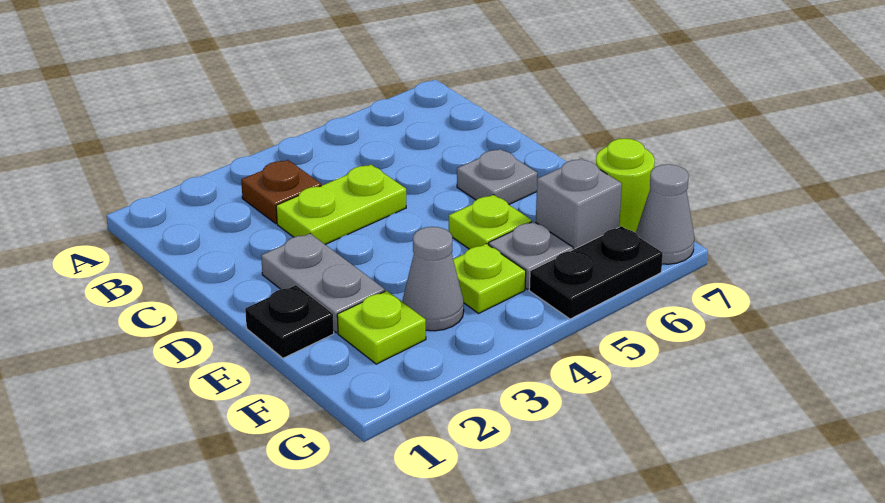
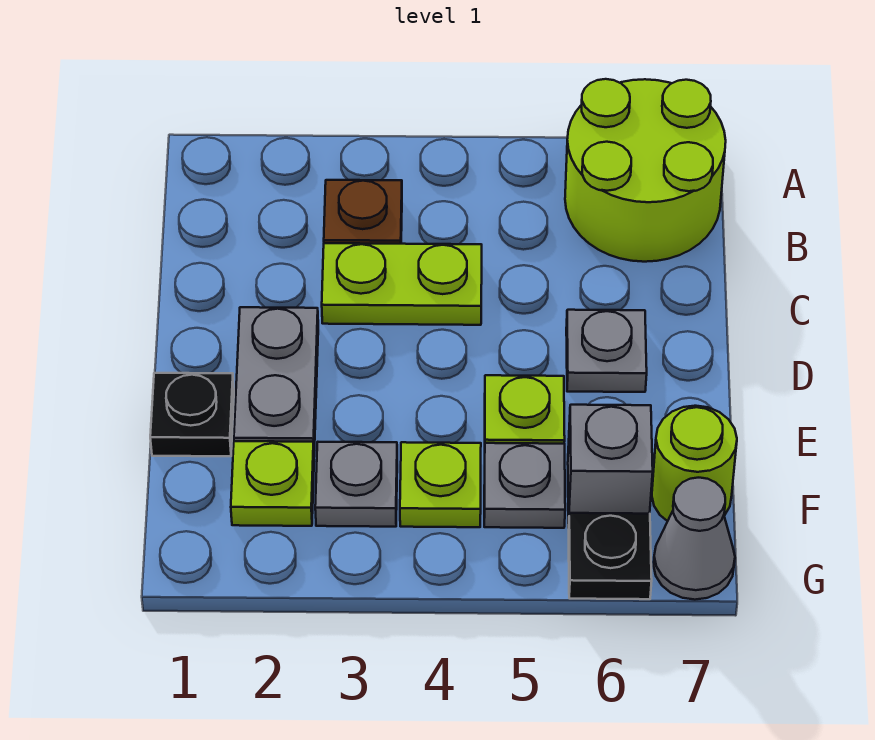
none -> lime round brick A6:B7 level 1
grey cone F3 level 1 -> grey plate F3 level 1
black plate G5:G6 level 1 -> black plate G6 level 1

